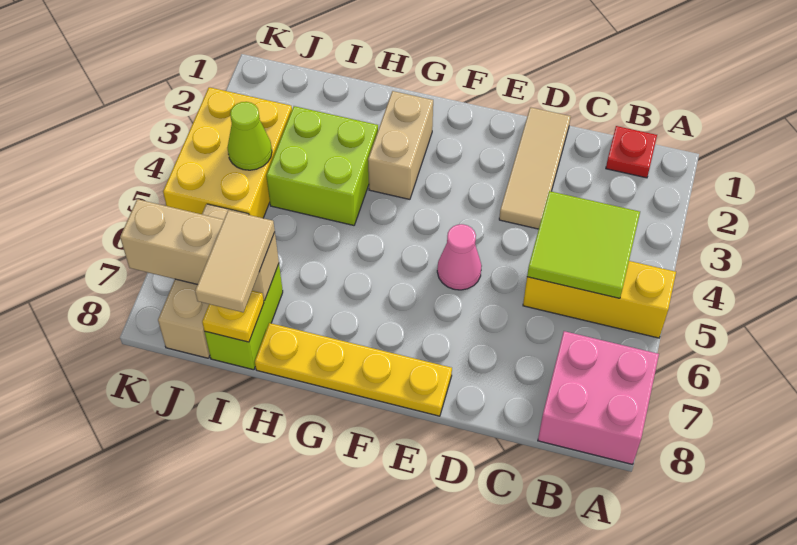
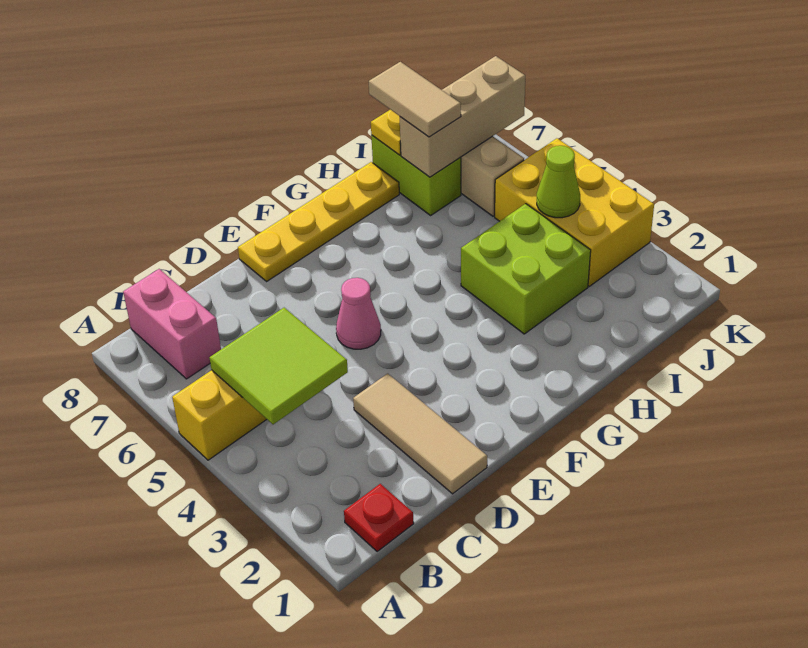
pink brick A7:B8 level 1 -> pink brick B7:B8 level 1
tan brick G2:G3 level 1 -> none

